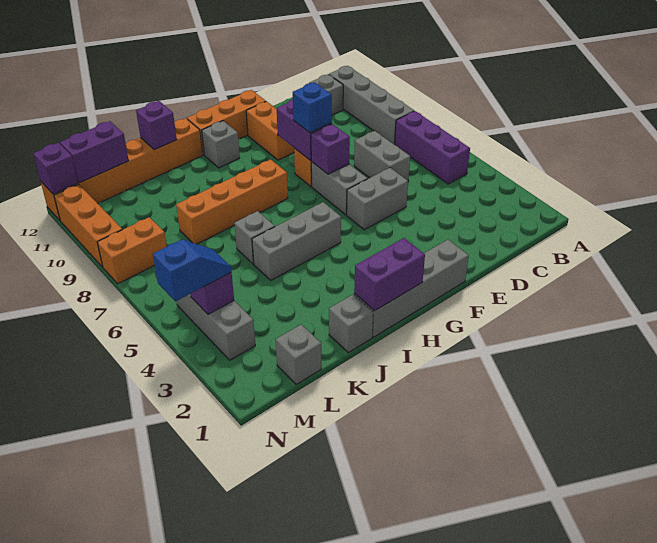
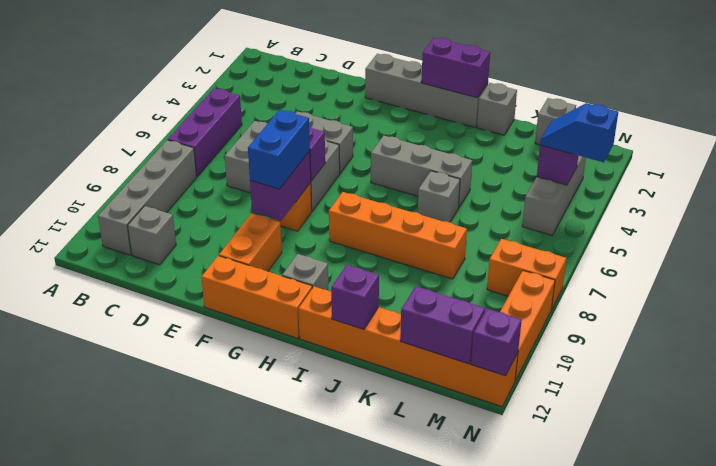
blue brick F8 level 3 -> blue brick F8:F9 level 3

